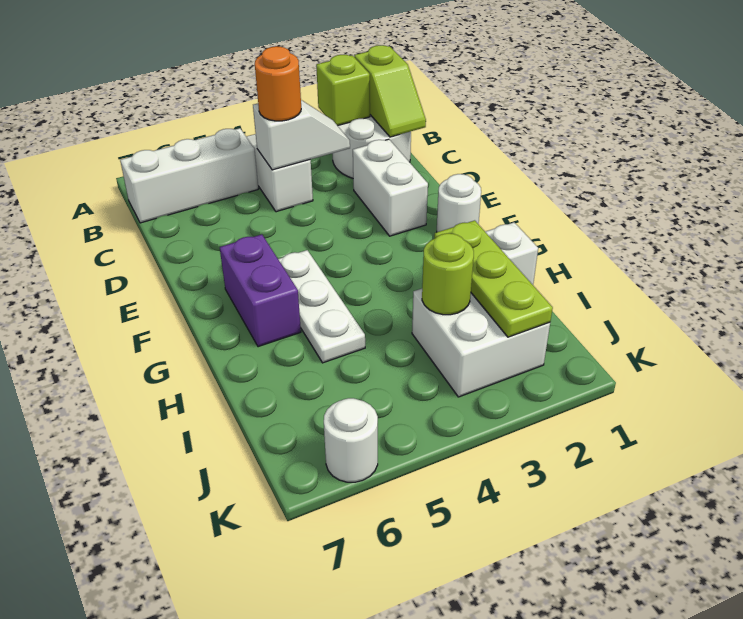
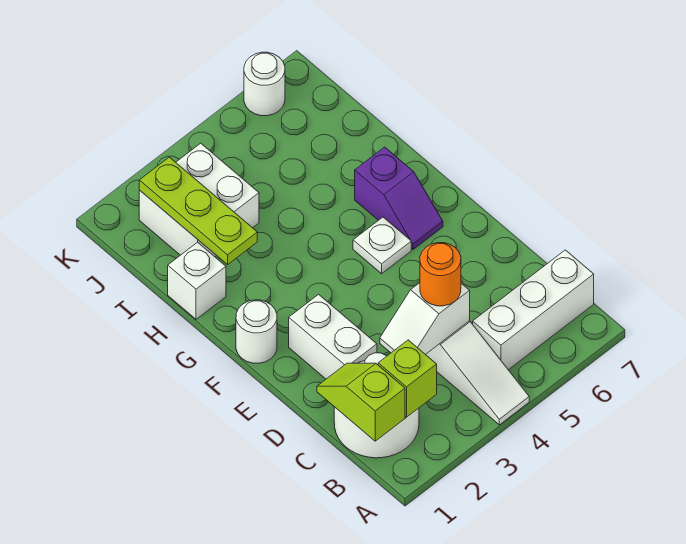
white plate F5:H5 level 1 -> white plate F5 level 1
purple brick F6:G6 level 1 -> purple slope F6:G6 level 1 top G
lime round brick I3 level 2 -> none

